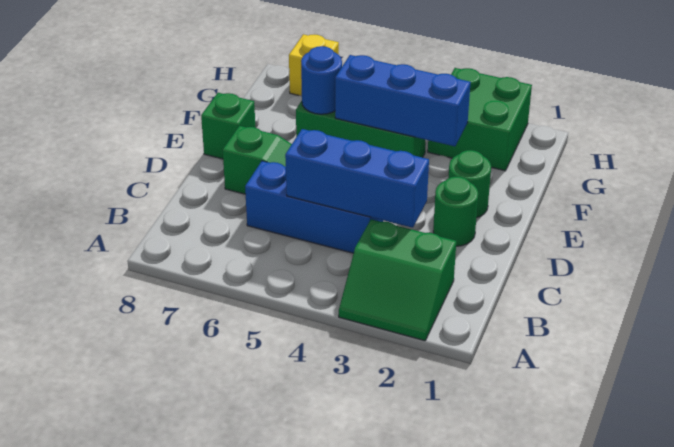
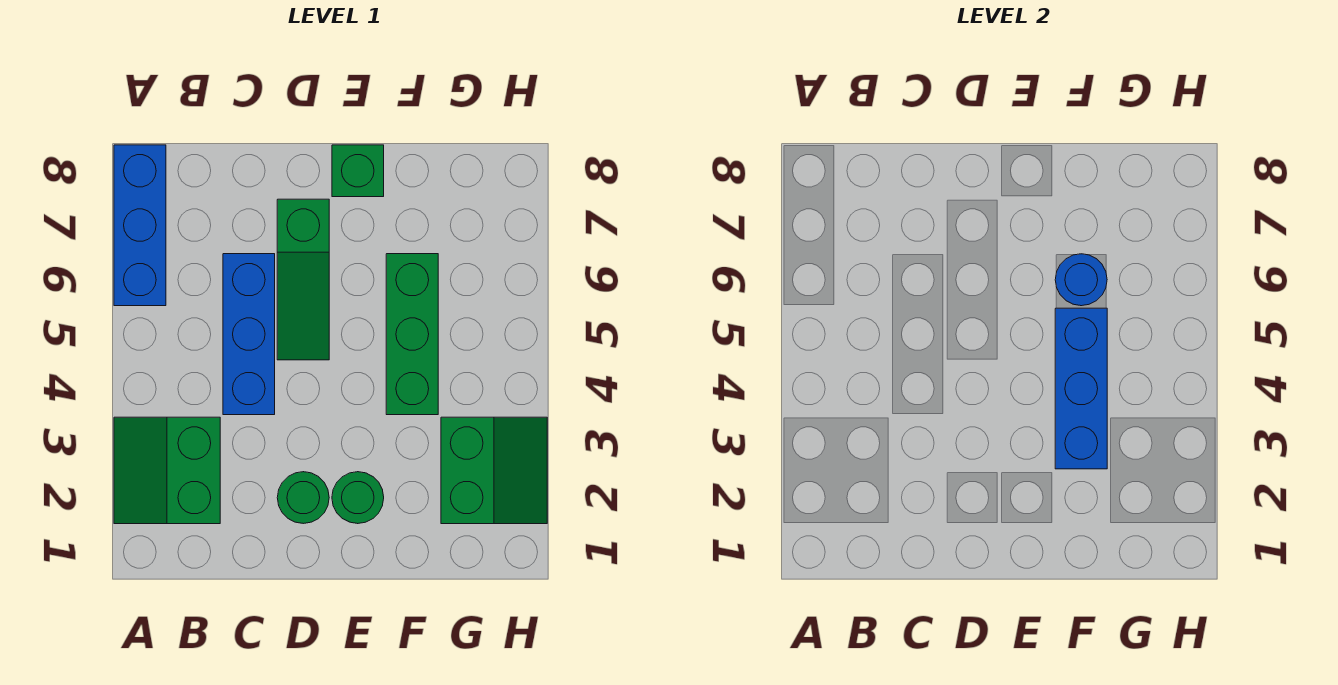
blue brick C3:C5 level 2 -> blue brick A6:A8 level 1
green brick G2:H3 level 1 -> green slope G2:H3 level 1 top G
yellow brick H7 level 1 -> none

